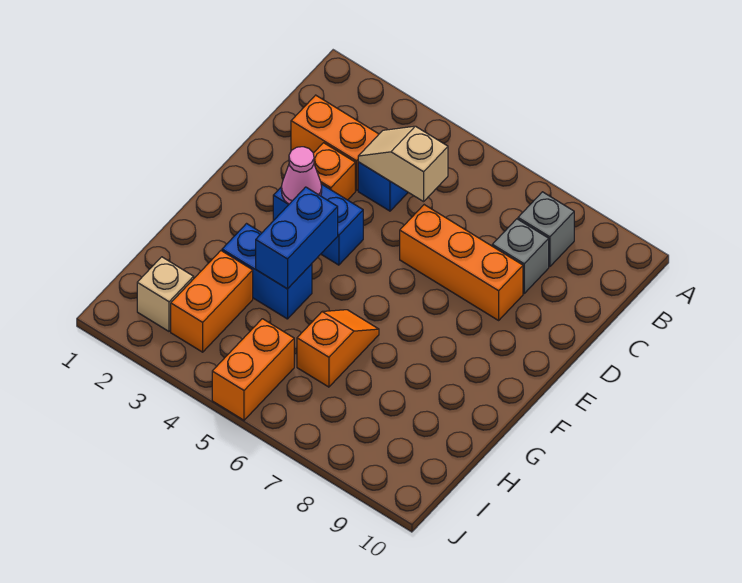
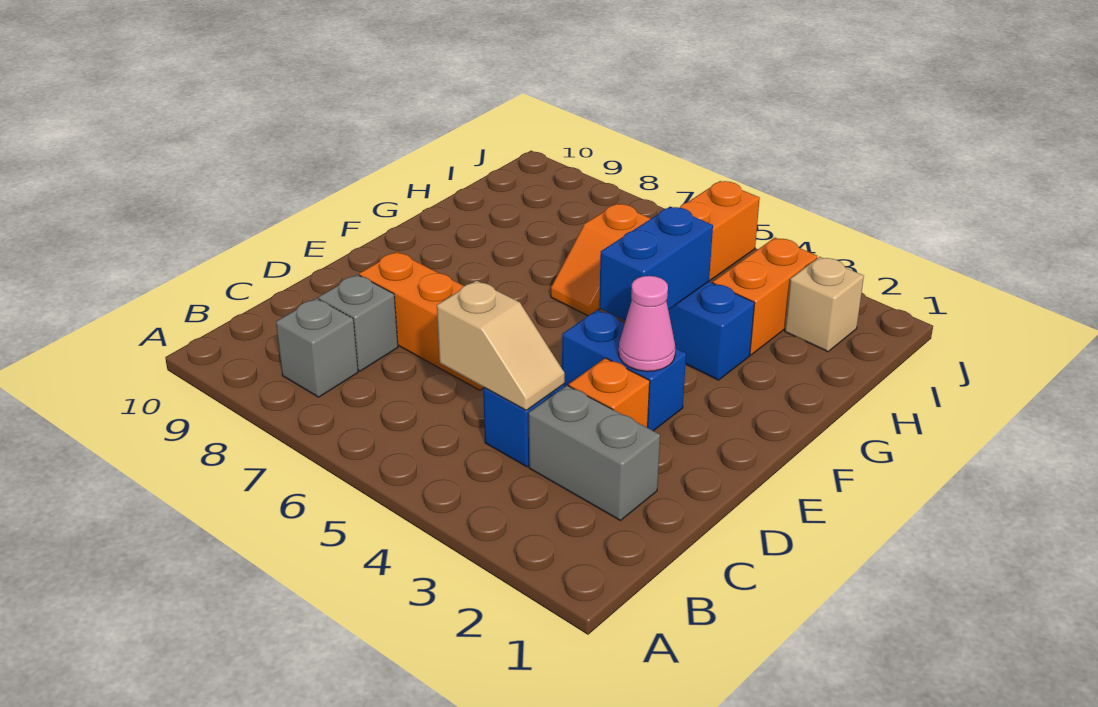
orange brick C2:C3 level 1 -> grey brick C2:C3 level 1

